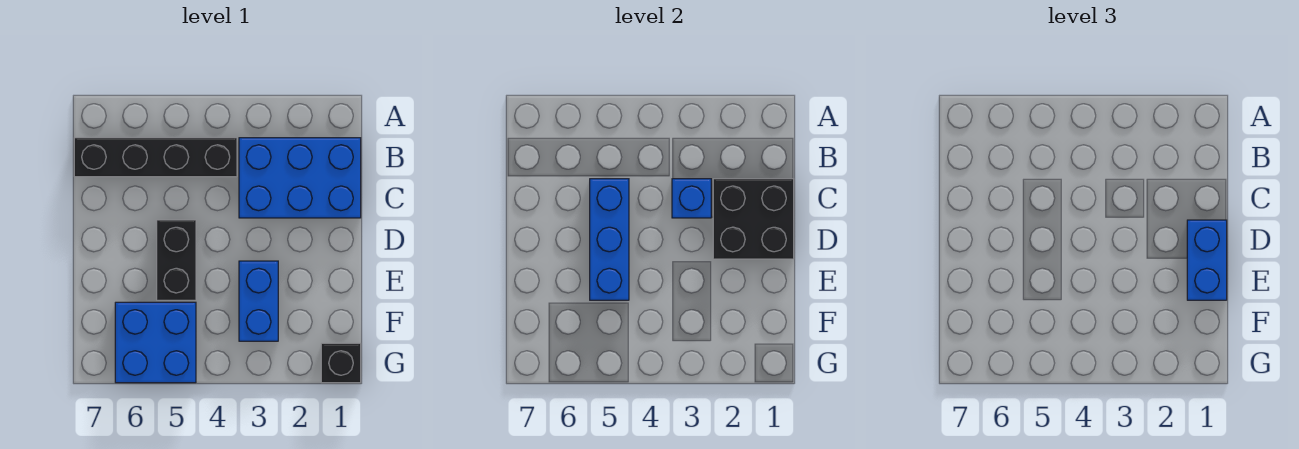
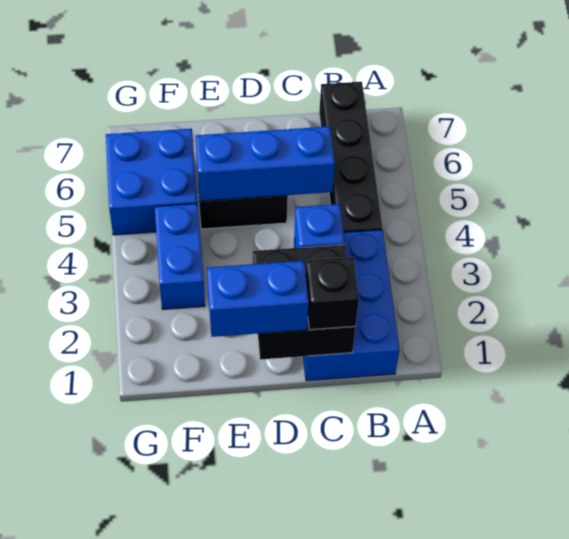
blue brick E3:F3 level 1 -> blue brick F3:F4 level 1
black brick G1 level 1 -> black brick C1 level 3

